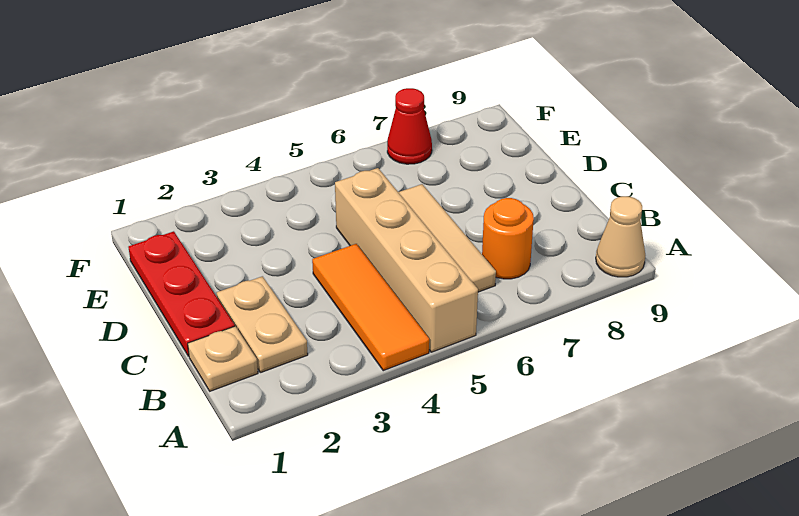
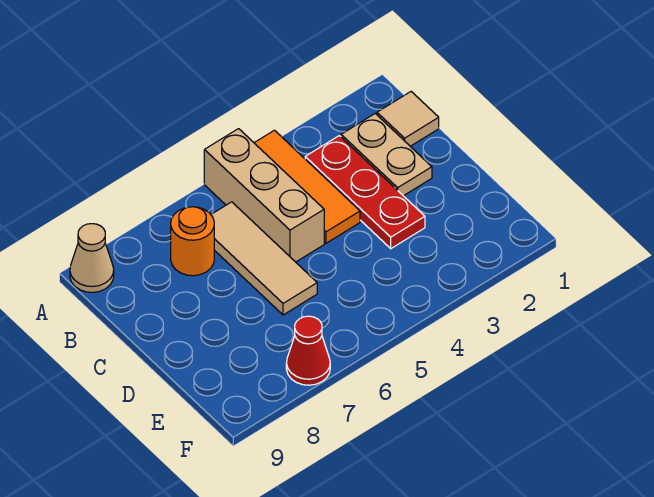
tan brick A5:D5 level 1 -> tan brick A5:C5 level 1
tan plate B1 level 1 -> tan tile B1 level 1
red plate C1:E1 level 1 -> red plate B3:D3 level 1

